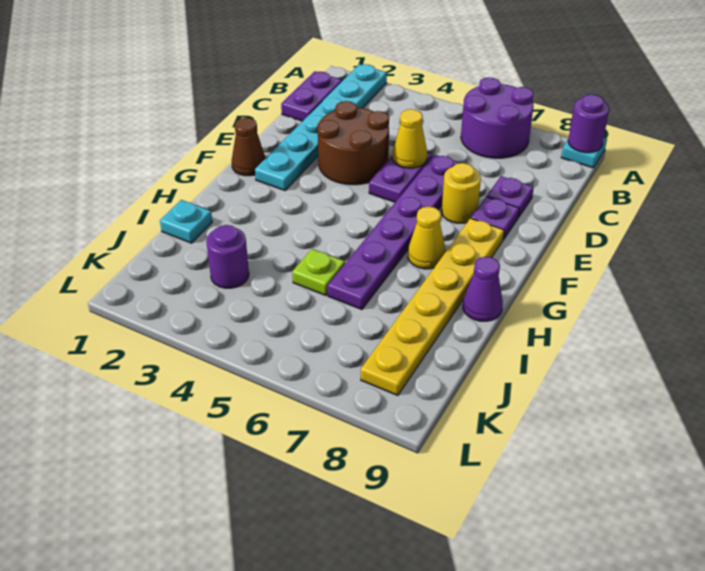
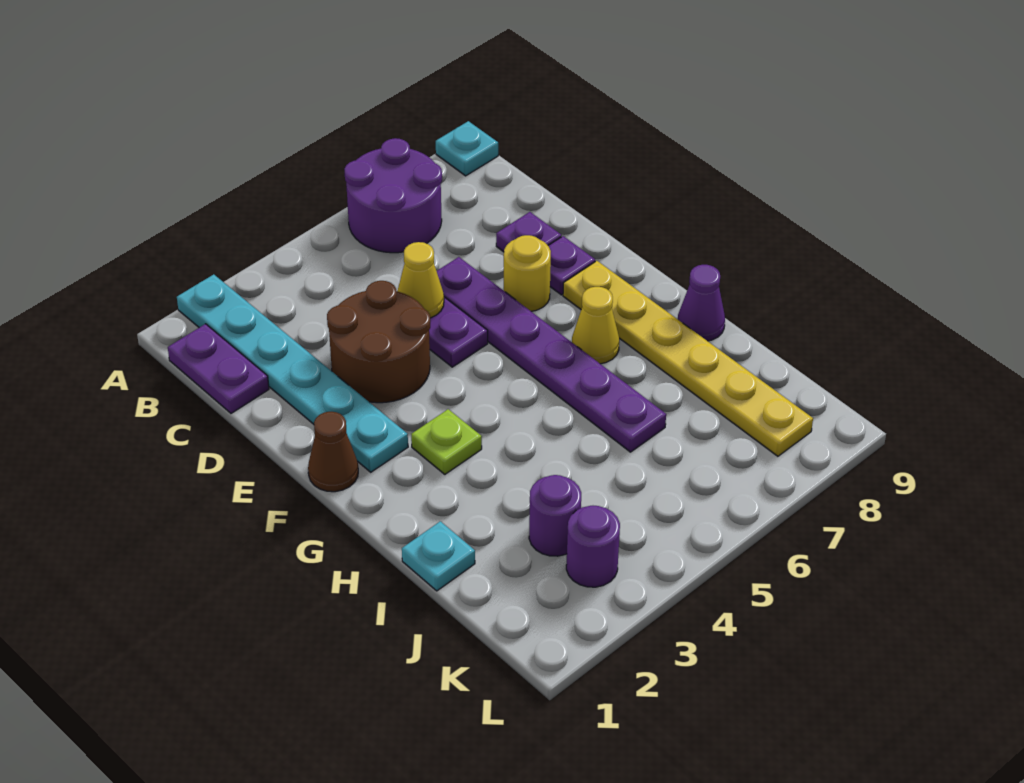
purple round brick A9 level 2 -> purple round brick K3 level 1
lime plate I5 level 1 -> lime plate G3 level 1

